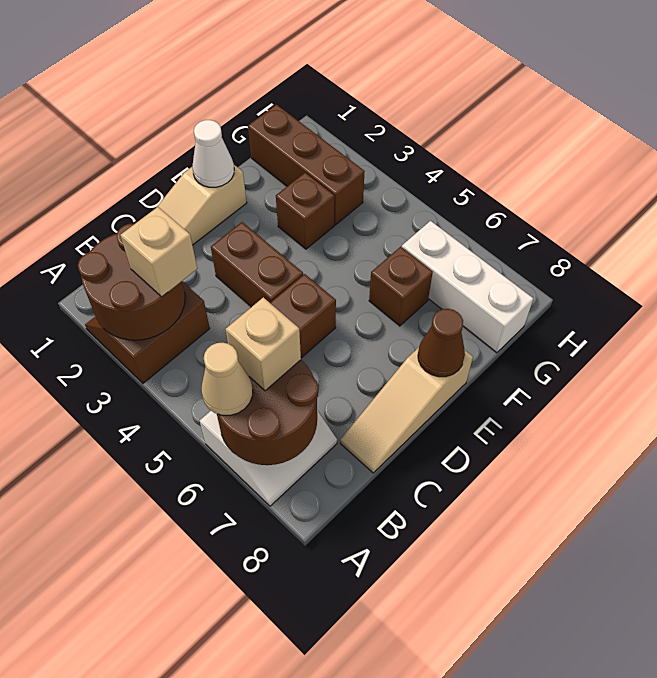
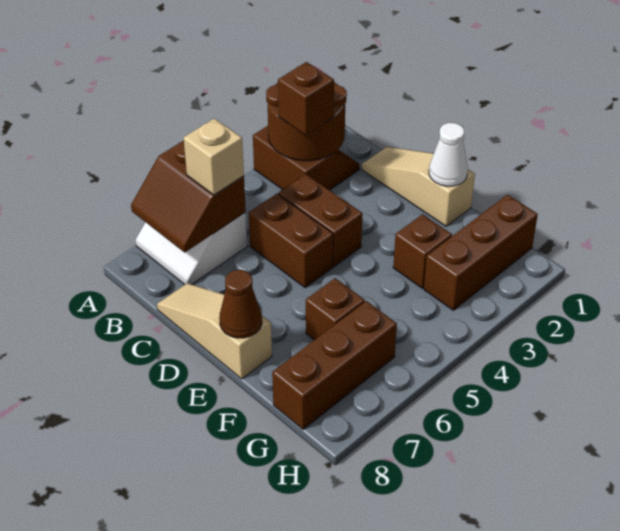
brown round brick A6:B7 level 2 -> brown slope A6:B7 level 2 top 6
tan cone A6 level 3 -> none
tan brick B3 level 3 -> brown brick B3 level 3
brown brick D3:D4 level 1 -> brown brick C4:D4 level 1
white brick G6:G8 level 1 -> brown brick G6:G8 level 1

